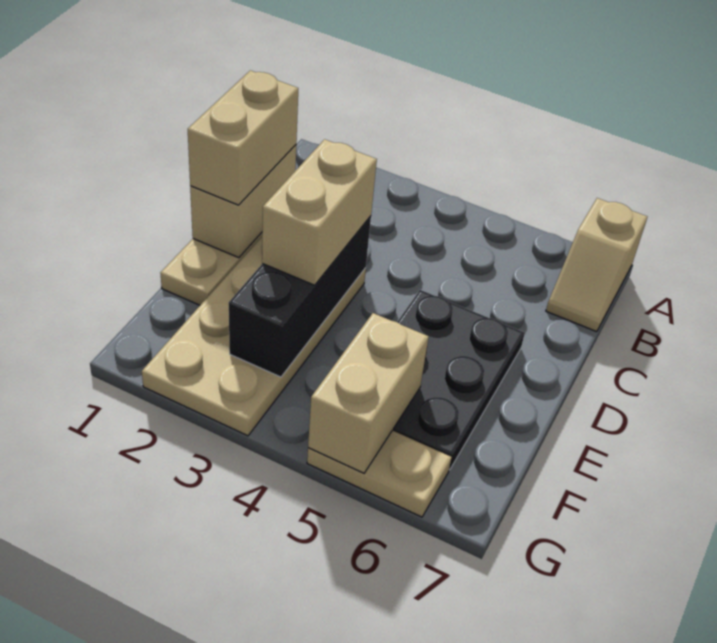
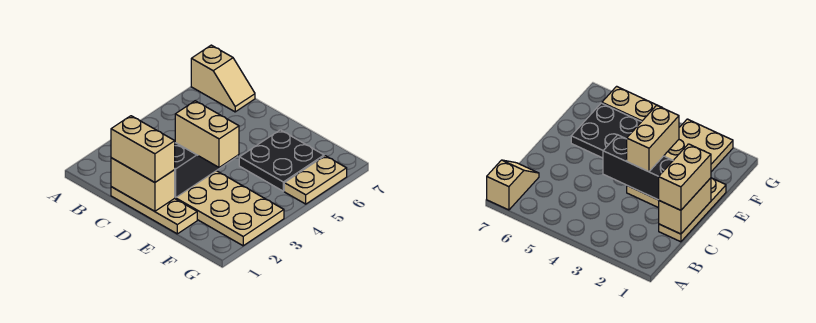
black brick D3:F3 level 2 -> black brick D2:D4 level 2
black plate D5:F6 level 1 -> black plate E5:F6 level 1
tan brick F5:G5 level 2 -> none

